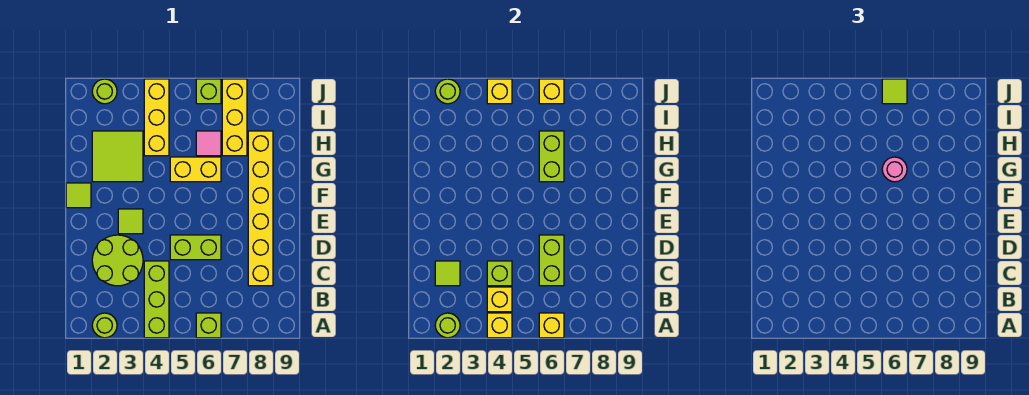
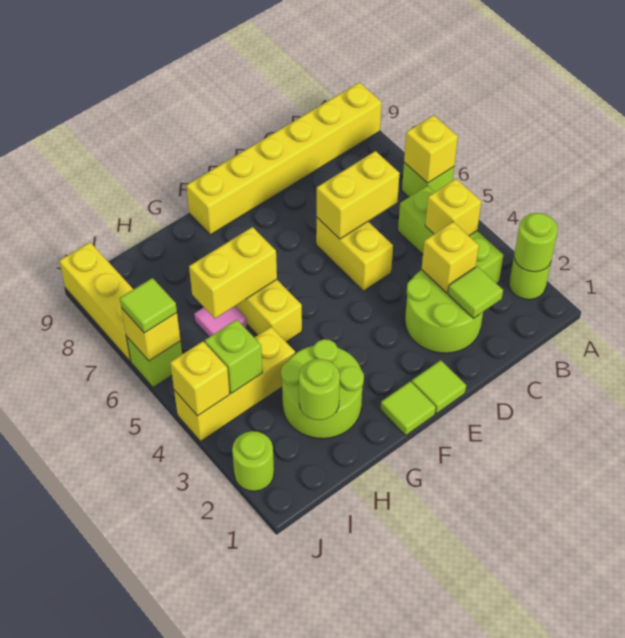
lime brick A4:C4 level 1 -> lime brick B3:B5 level 1
yellow brick A4 level 2 -> yellow brick C3 level 2
lime brick C4 level 2 -> lime brick I4 level 2
lime brick C6:D6 level 2 -> yellow brick C6:D6 level 2
yellow brick C8:H8 level 1 -> yellow brick A9:F9 level 1
lime brick D5:D6 level 1 -> yellow brick D5:D6 level 1
lime tile E3 level 1 -> lime tile E1 level 1
lime tile G2:H3 level 1 -> lime round brick G2:H3 level 1
lime brick G6:H6 level 2 -> yellow brick G6:H6 level 2
pink round brick G6 level 3 -> none
yellow brick H7:J7 level 1 -> yellow brick J7:J9 level 1
lime round brick J2 level 2 -> lime round brick H2 level 2

